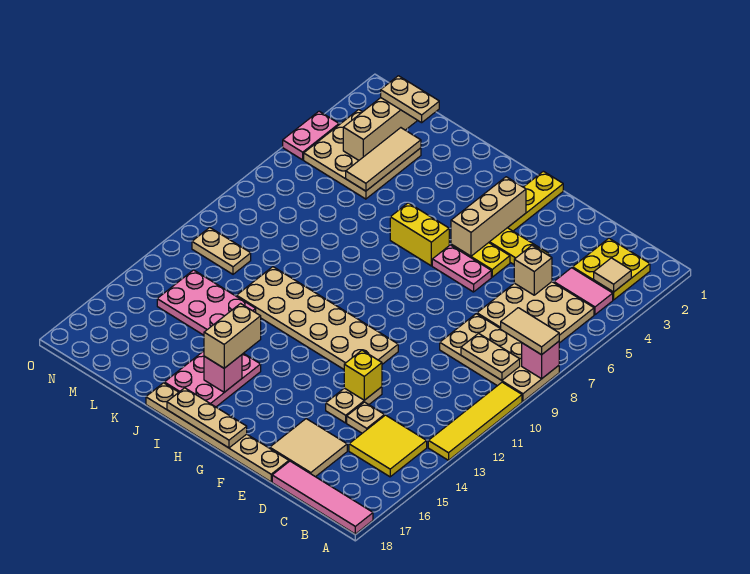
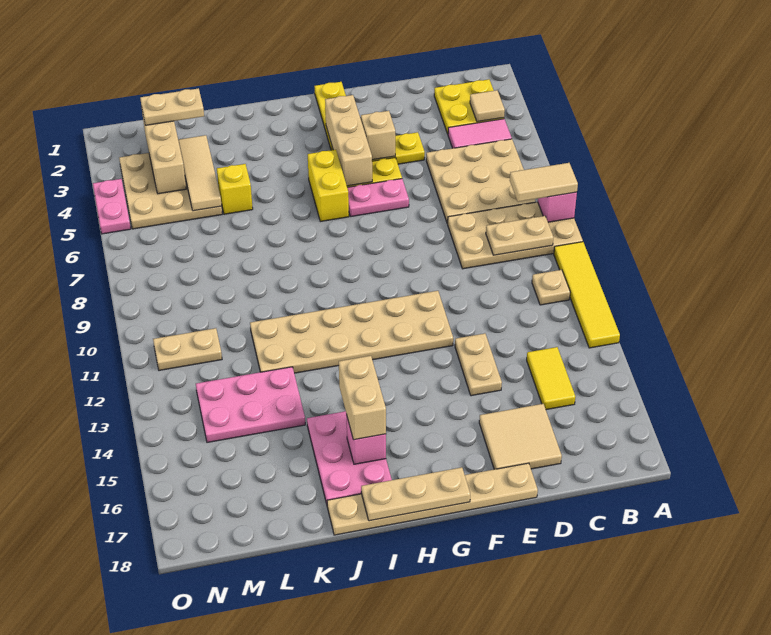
pink tile A18:D18 level 1 -> none
yellow tile B14:C15 level 1 -> yellow tile C14:C15 level 1
tan brick D5 level 2 -> tan brick F4 level 2
tan plate D14 level 1 -> tan plate B11 level 1
yellow brick E13 level 2 -> yellow brick K5 level 1
yellow brick H6:I6 level 1 -> yellow brick H5:H6 level 1

